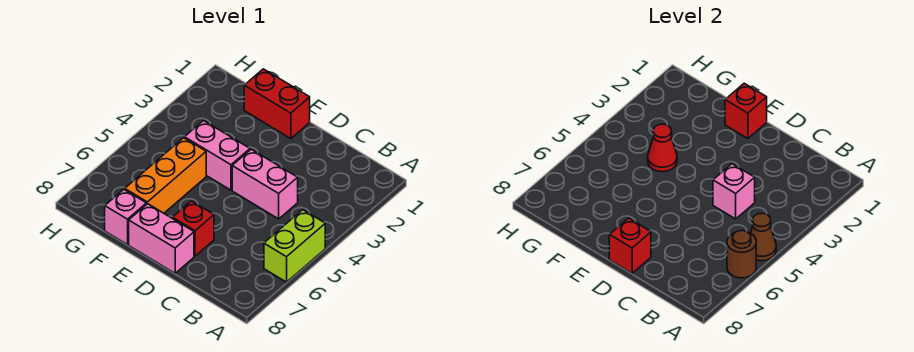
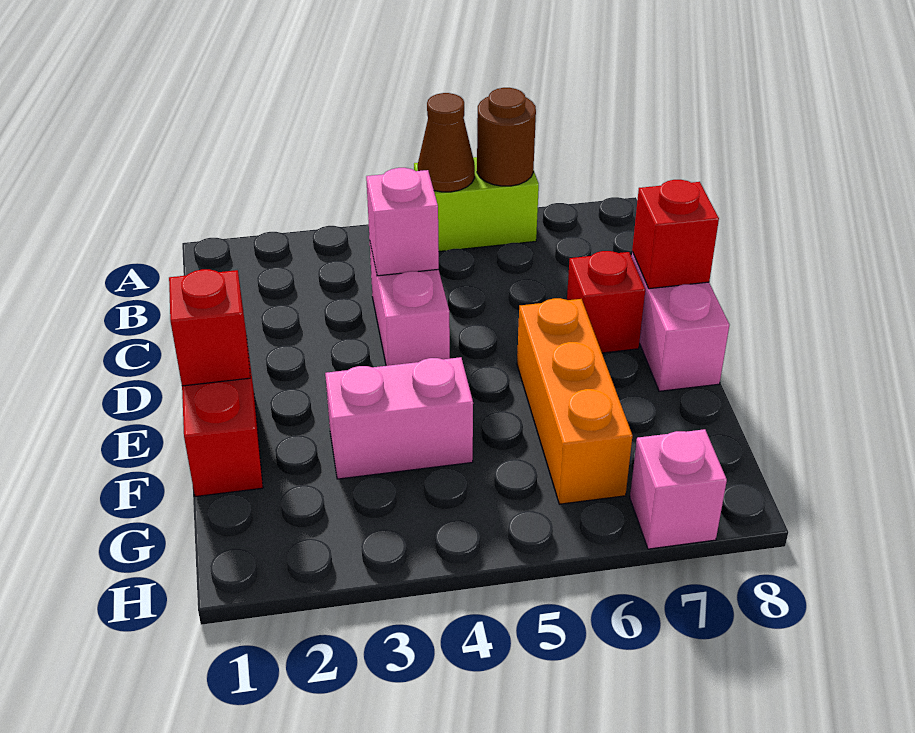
pink brick E4:F4 level 1 -> pink brick F3:F4 level 1
red cone F4 level 2 -> none
orange brick F5:F7 level 1 -> orange brick E6:G6 level 1
pink brick F8 level 1 -> pink brick H7 level 1

